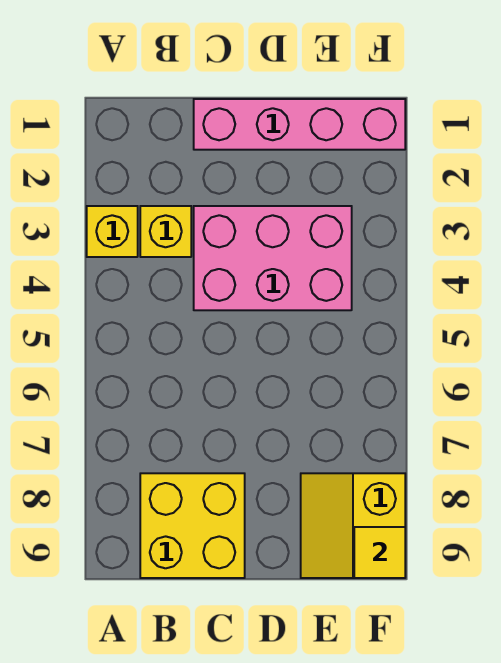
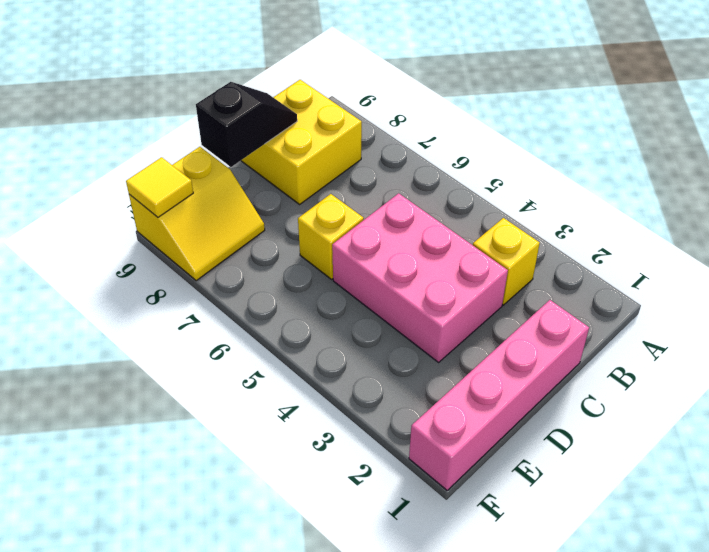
yellow brick A3 level 1 -> yellow brick D6 level 1
pink brick C3:E4 level 1 -> pink brick C3:D5 level 1
none -> black slope C9:D9 level 2 top D
yellow slope E8:F9 level 1 top F -> yellow slope E8:F9 level 1 top 9

